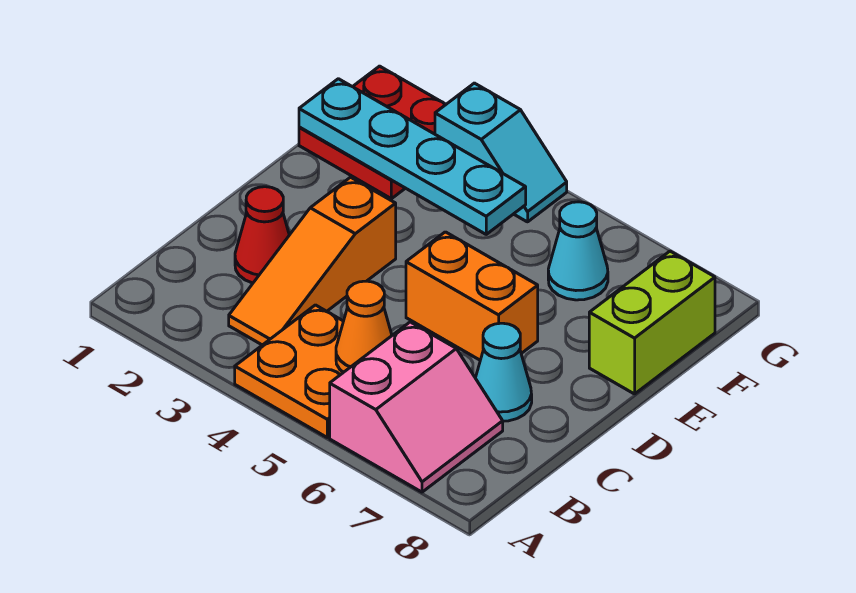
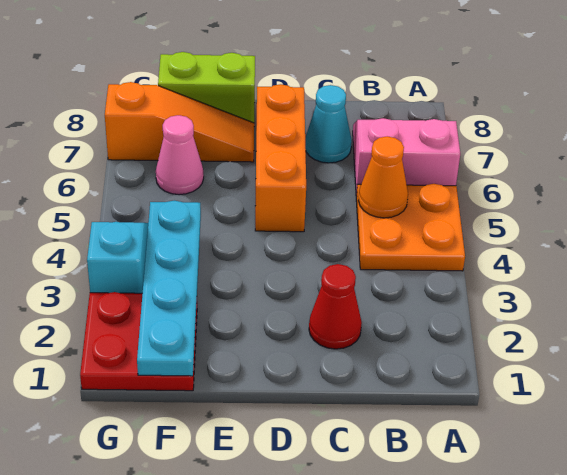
orange slope B3:D3 level 1 top D -> orange slope E7:G7 level 1 top G
orange brick D5:D6 level 1 -> orange brick D5:D7 level 1
cyan cone F6 level 1 -> pink cone F6 level 1

